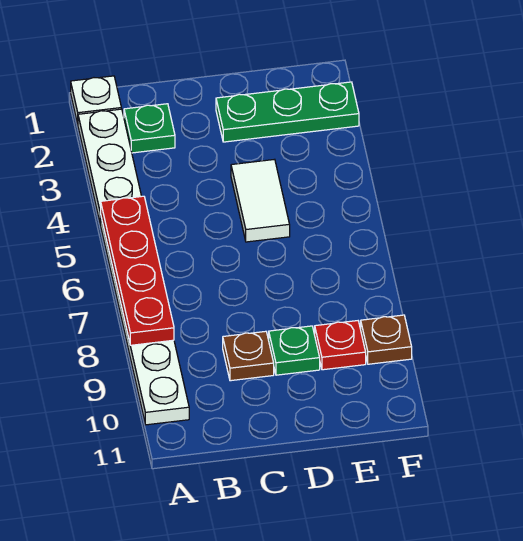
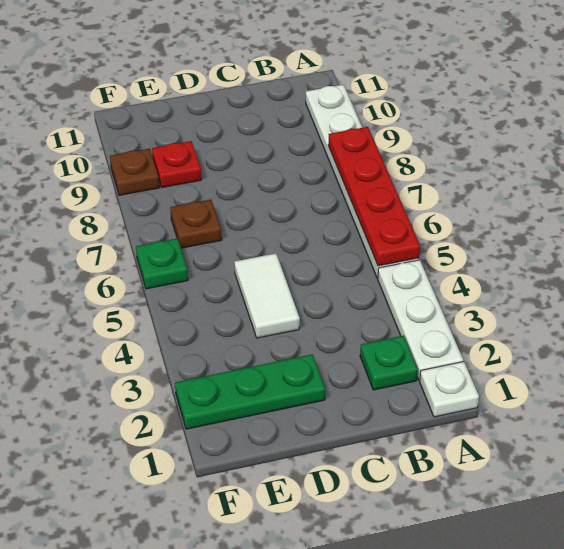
brown plate C9 level 1 -> brown plate E7 level 1
green plate D9 level 1 -> green plate F6 level 1

